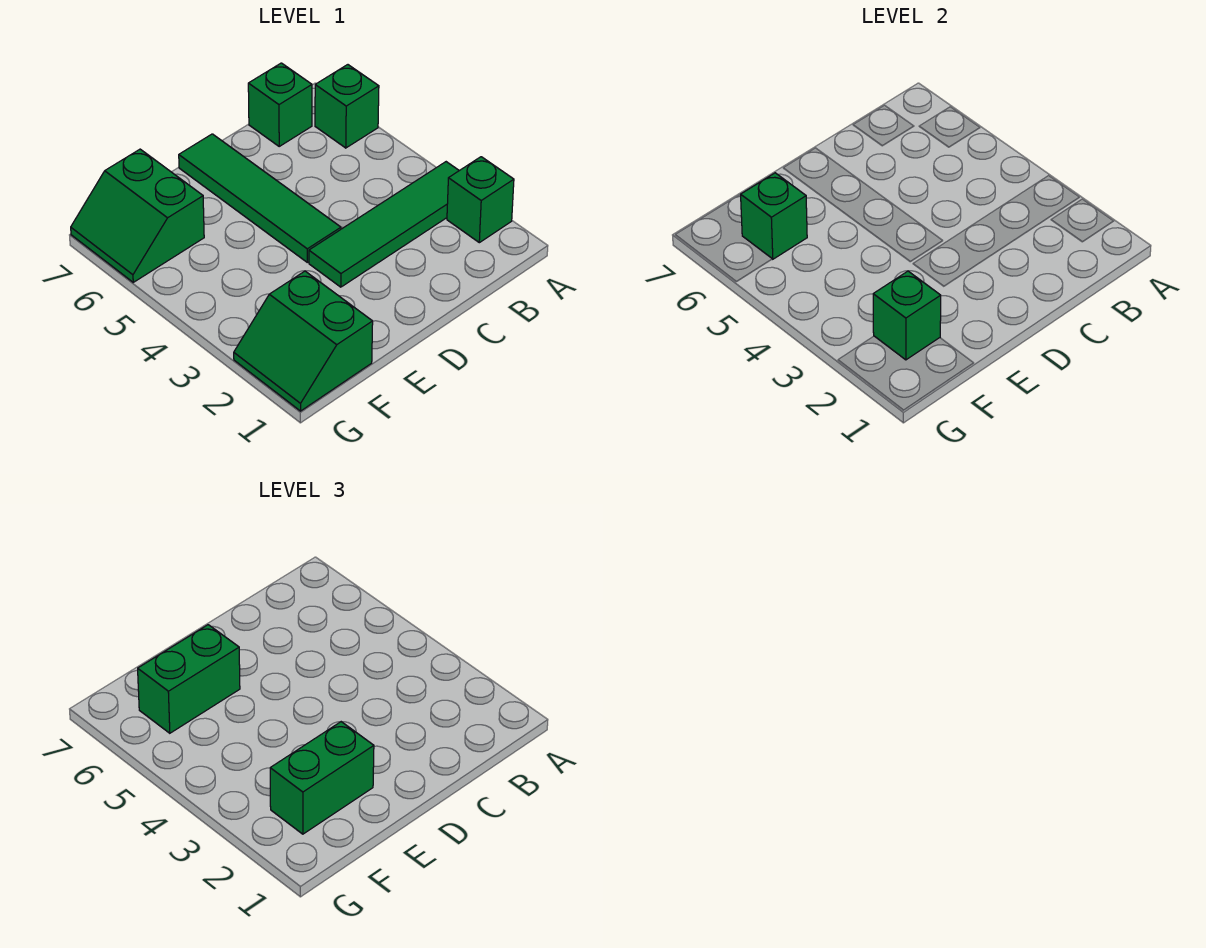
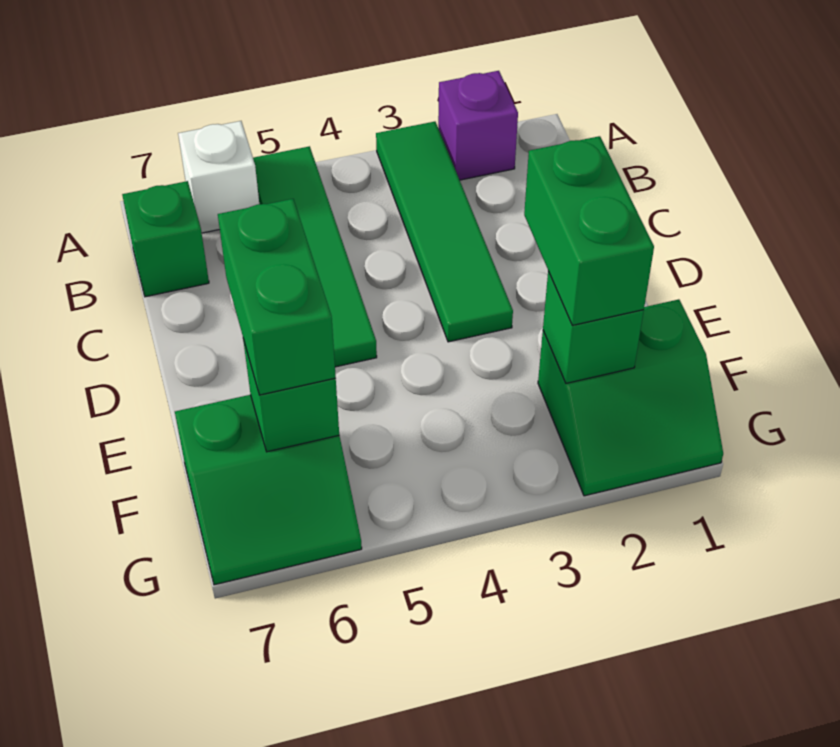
green brick A2 level 1 -> purple brick A2 level 1
green brick A6 level 1 -> white brick A6 level 1
green tile D4:D7 level 1 -> green tile A5:D5 level 1

